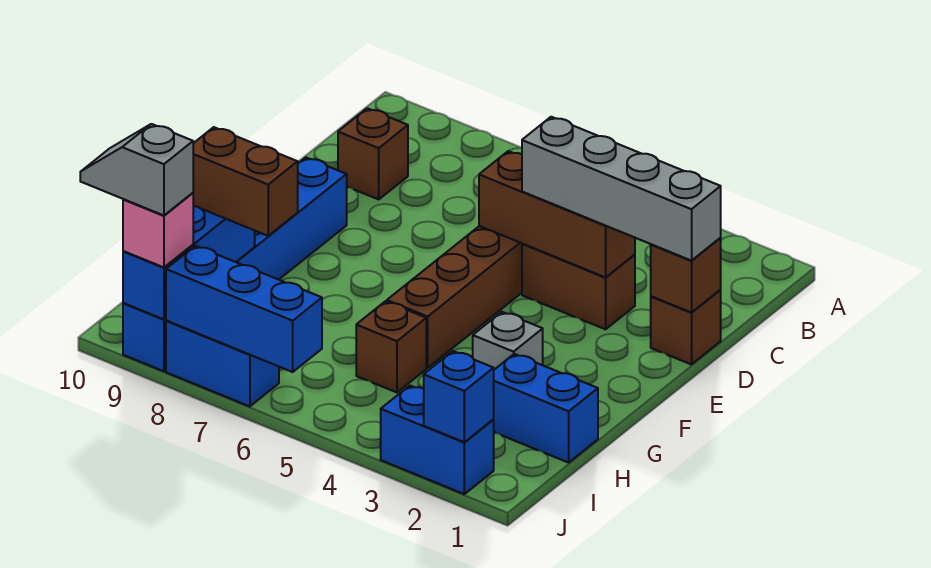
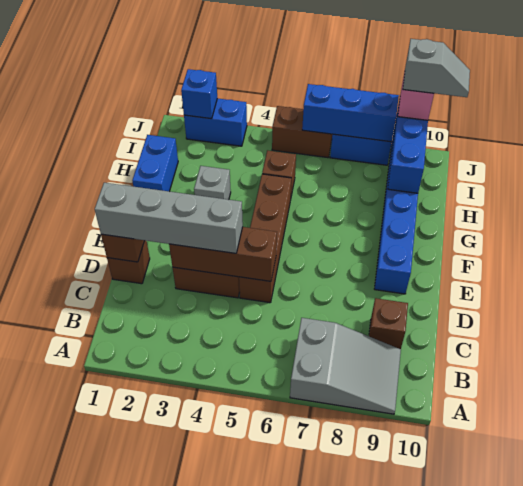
none -> grey slope A7:B9 level 1 top 7
blue brick H1:H2 level 1 -> blue brick G1:H1 level 1
brown brick H8:H9 level 3 -> brown brick J5:J6 level 1

